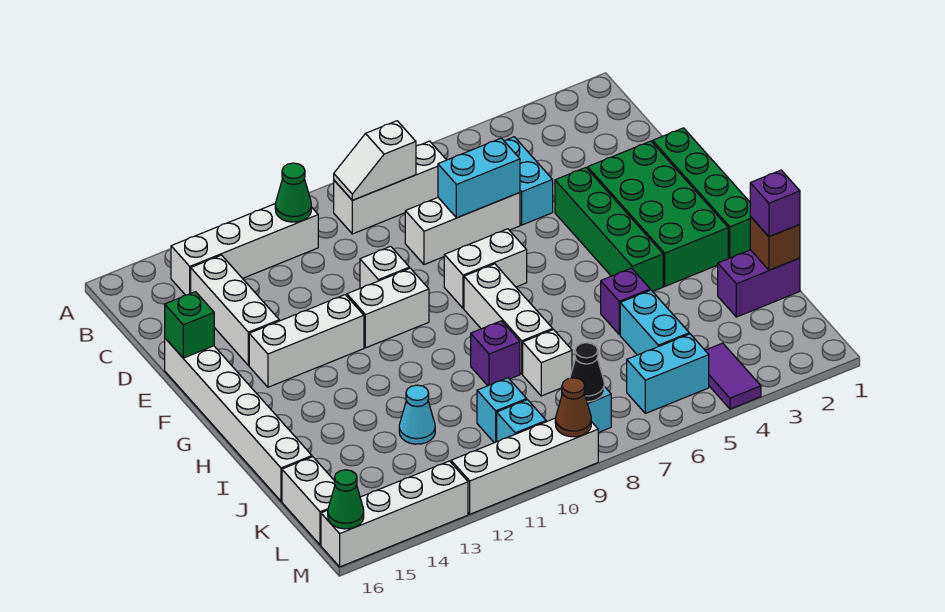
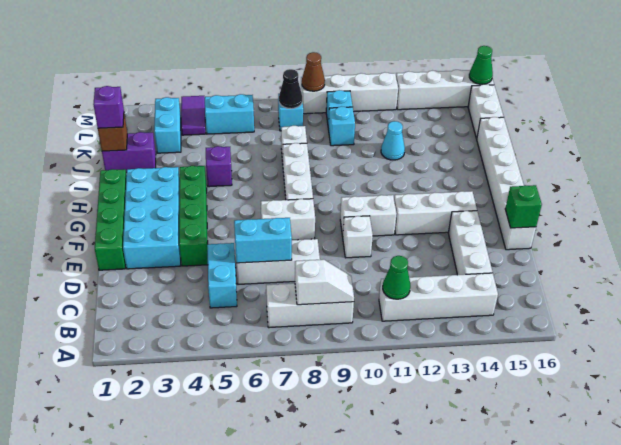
green brick E2:H3 level 1 -> cyan brick E2:H3 level 1
purple brick I9 level 1 -> none
cyan brick J5:K5 level 1 -> cyan brick K3:L3 level 1

